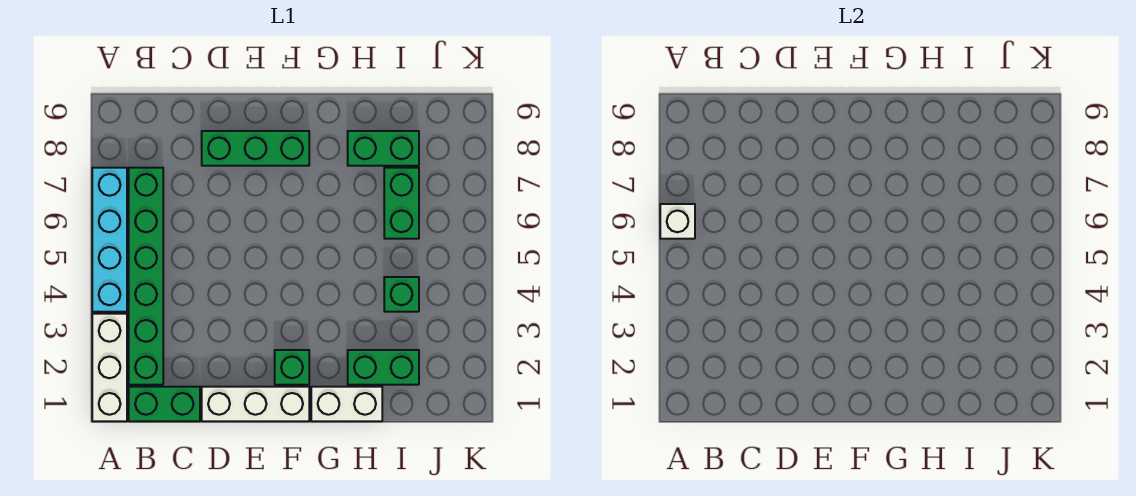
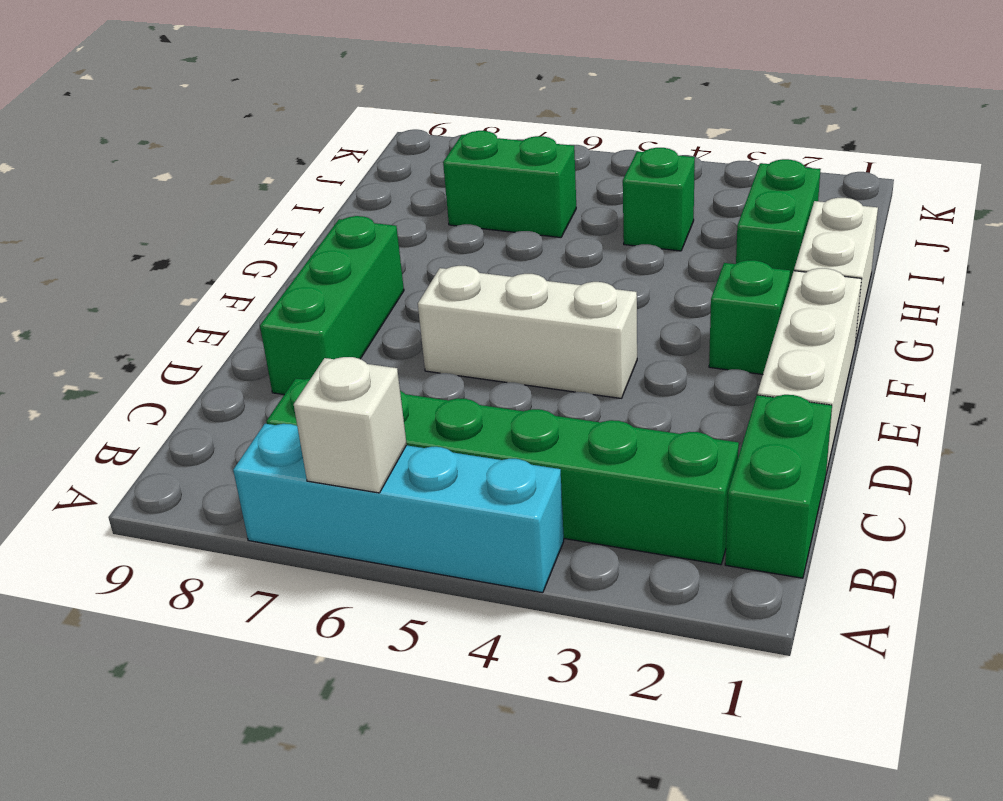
white brick A1:A3 level 1 -> white brick E4:E6 level 1
green brick H8:I8 level 1 -> none

